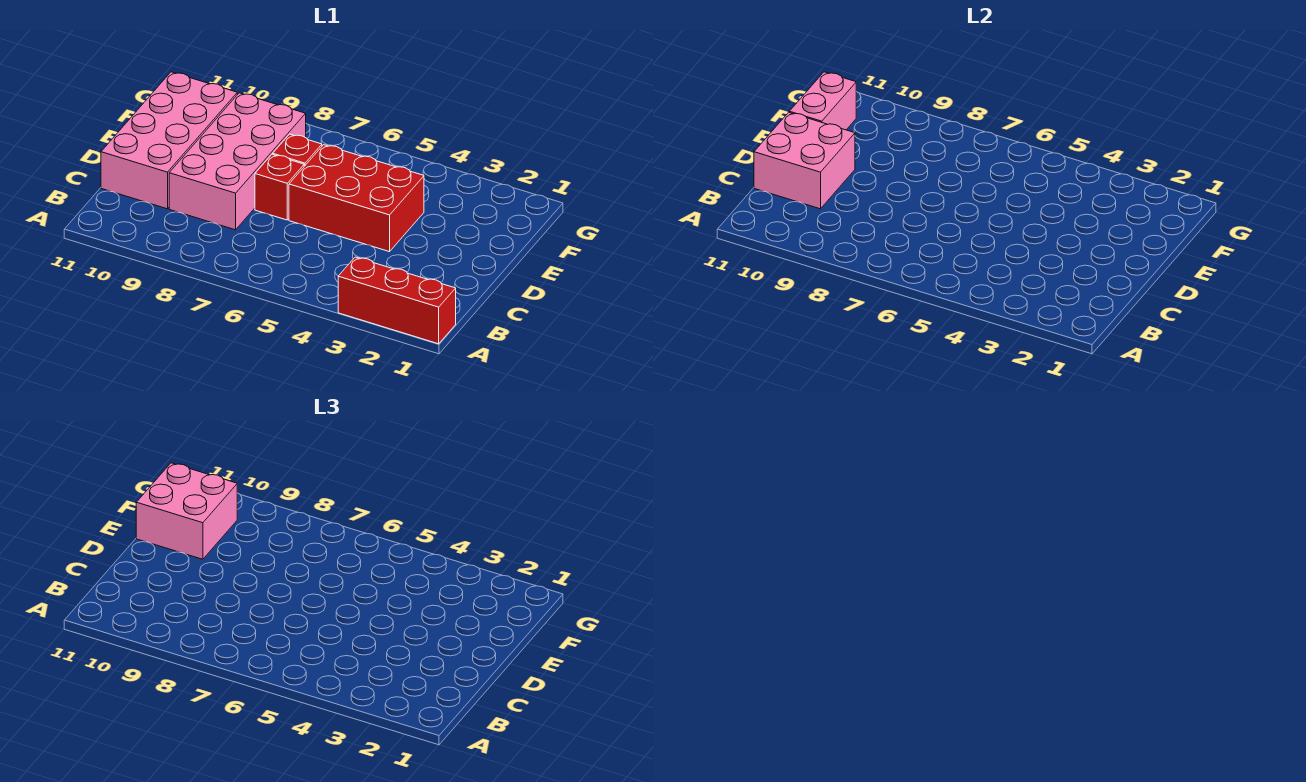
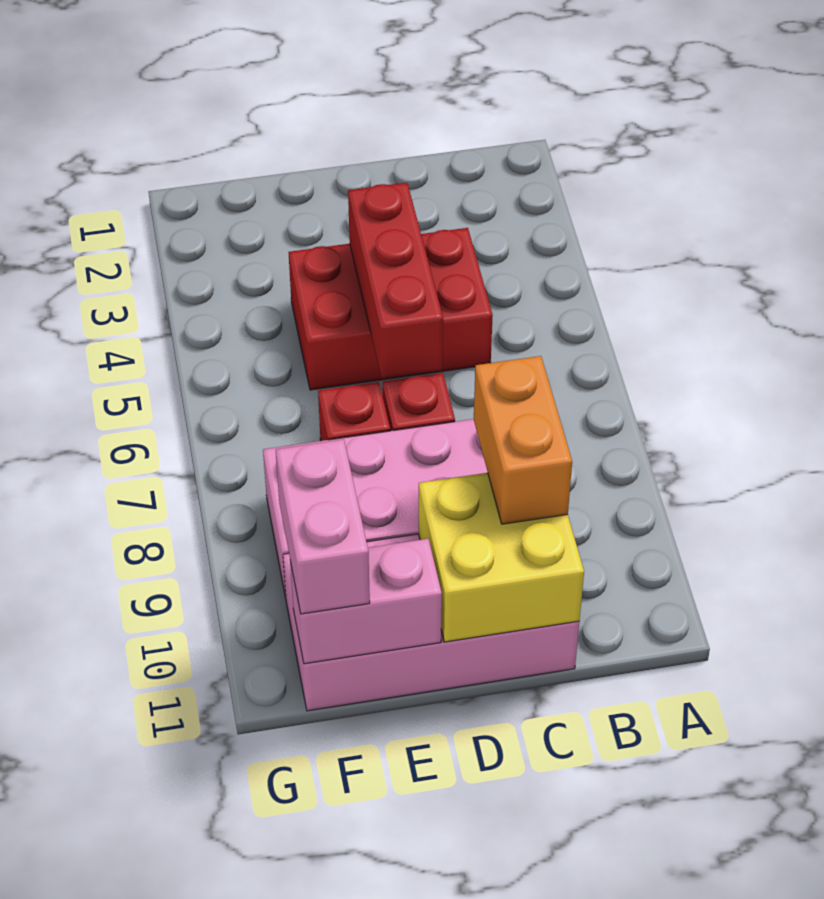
red brick A1:A3 level 1 -> red brick D4:D6 level 2
none -> orange brick C9:C10 level 3
pink brick C10:D11 level 2 -> yellow brick C10:D11 level 2
red brick D4:E6 level 1 -> red brick C4:E5 level 1
pink brick E10:F11 level 3 -> pink brick F10:F11 level 3

